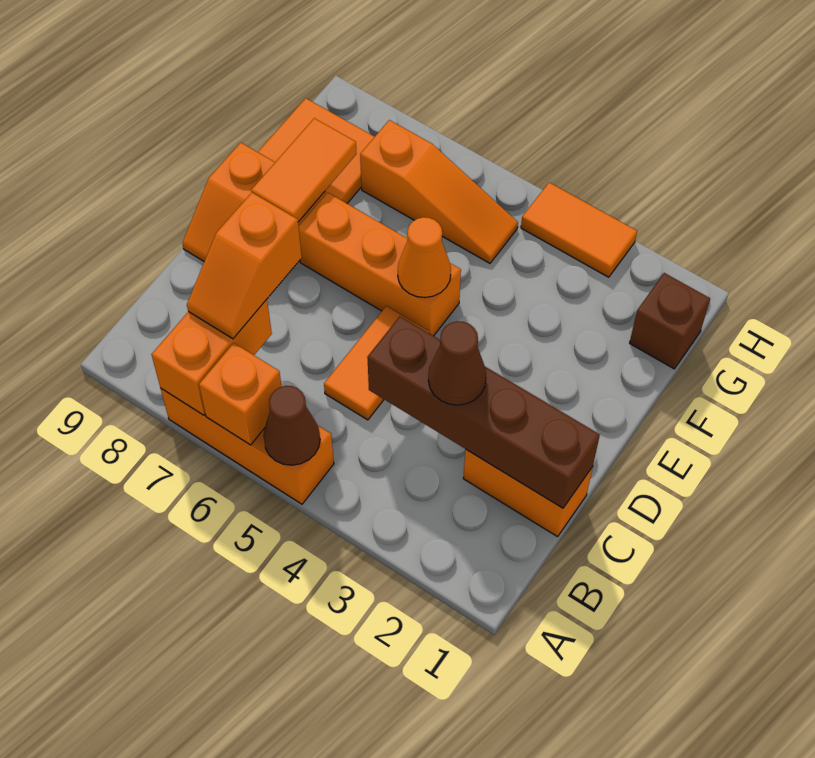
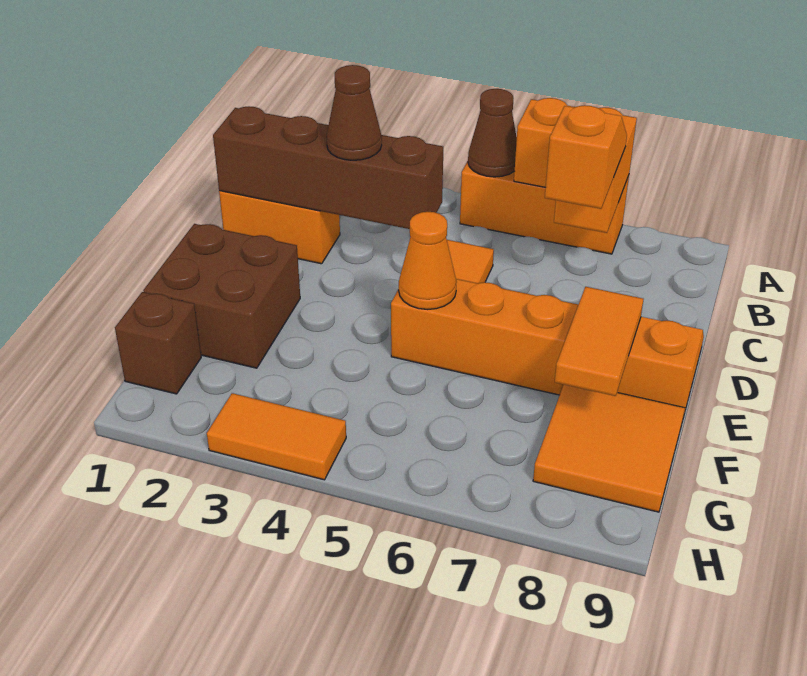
none -> brown brick E1:F2 level 1
orange slope G5:G7 level 1 top 7 -> none

